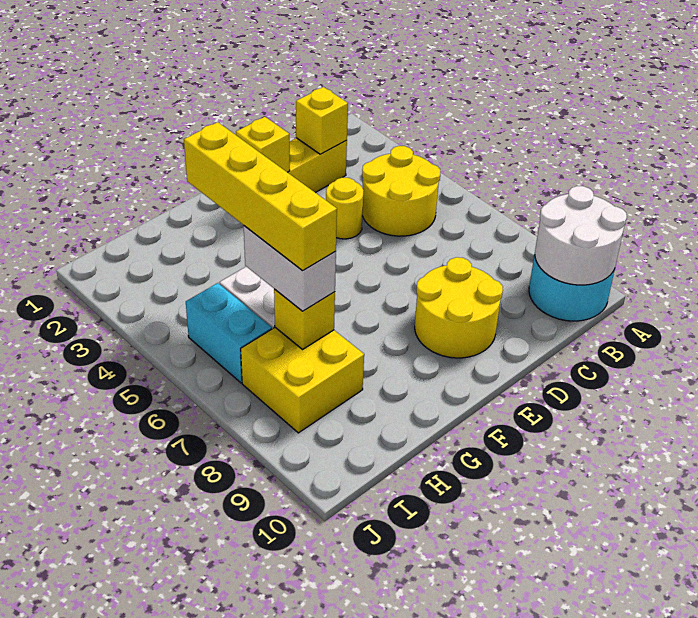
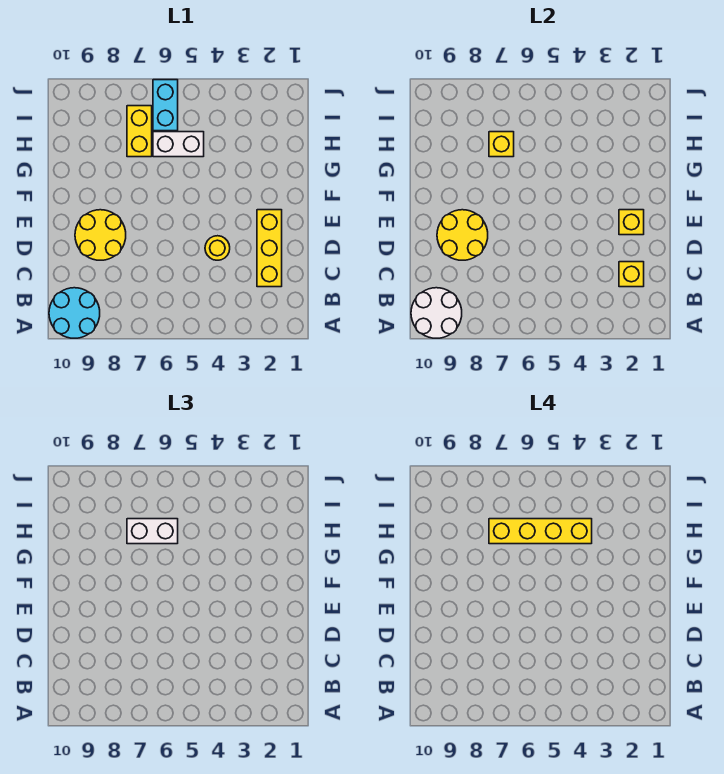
yellow round brick B4:C5 level 1 -> yellow round brick D8:E9 level 2
yellow brick H7:I8 level 1 -> yellow brick H7:I7 level 1
cyan brick I5:I6 level 1 -> cyan brick I6:J6 level 1

